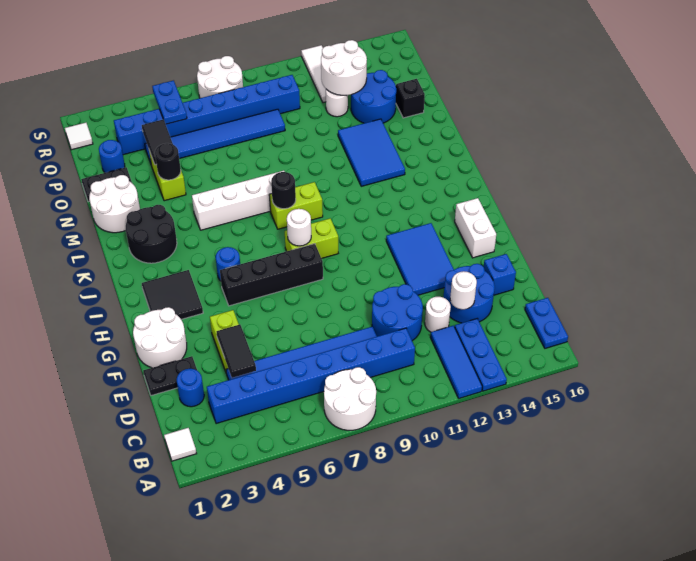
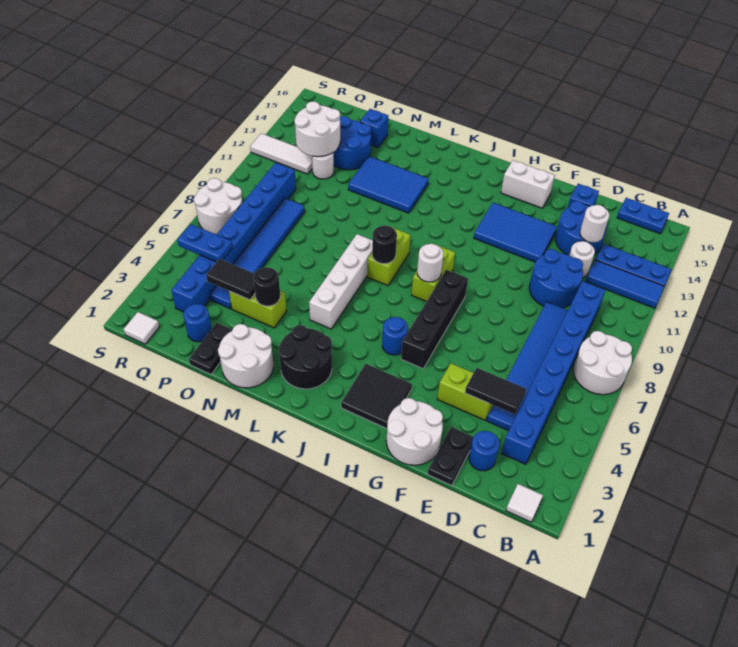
black brick O15 level 1 -> blue brick O15 level 1

